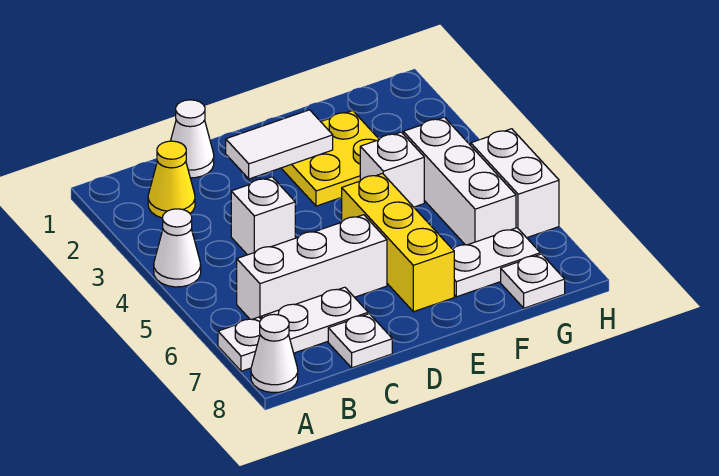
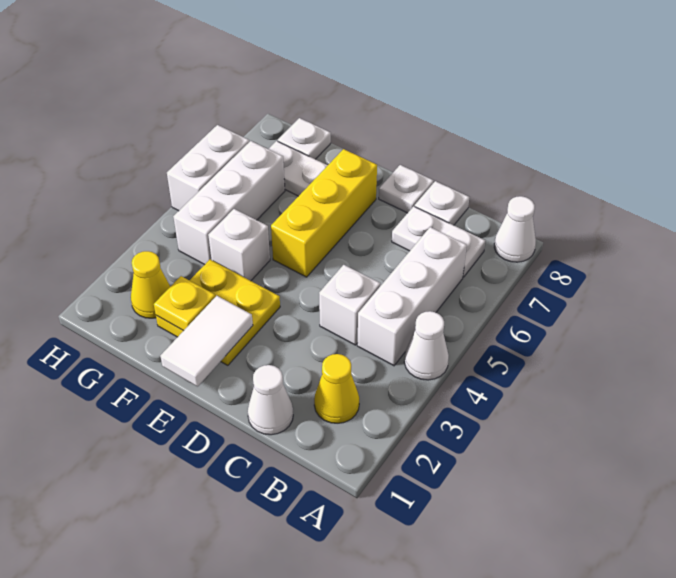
white plate A7 level 1 -> white plate D8 level 1
white brick B6:D6 level 1 -> white brick B4:B6 level 1
white tile D2:E2 level 2 -> white tile E1:E2 level 2
none -> yellow plate F2 level 2
none -> yellow cone G2 level 1

